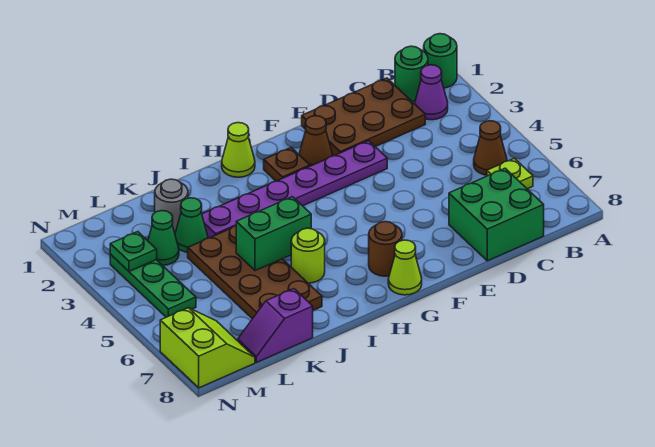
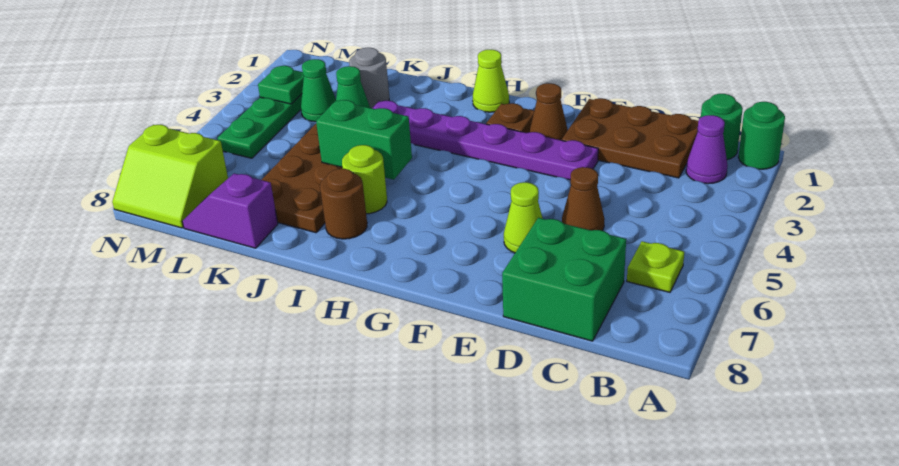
brown cone B5 level 1 -> brown cone D5 level 1
brown round brick G7 level 1 -> brown round brick I7 level 1
lime cone G8 level 1 -> lime cone E6 level 1
lime slope M7:N8 level 1 top N -> lime slope M7:N8 level 1 top 7

